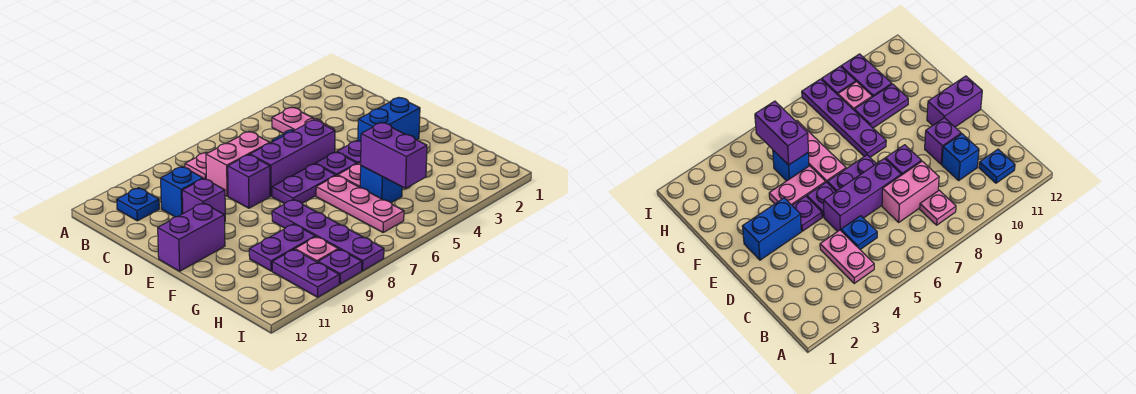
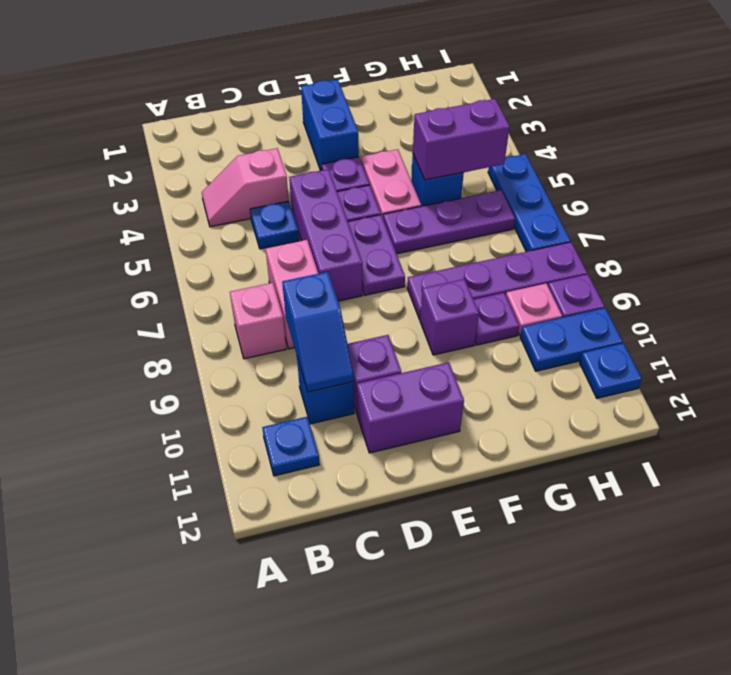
pink plate B4:C4 level 1 -> pink slope B4:C4 level 1 top C
pink plate B8 level 1 -> pink brick B8 level 1
none -> blue slope C9:C10 level 2 top 9
purple brick D8 level 1 -> purple brick F9 level 1
purple brick E11:E12 level 1 -> purple brick D11:E11 level 1
pink plate F6:H6 level 1 -> purple plate F6:H6 level 1
purple plate G9:G10 level 1 -> purple plate G9 level 1
purple plate H10:I10 level 1 -> blue plate H10:I10 level 1
none -> blue plate I5:I7 level 1
none -> blue plate I11 level 1

